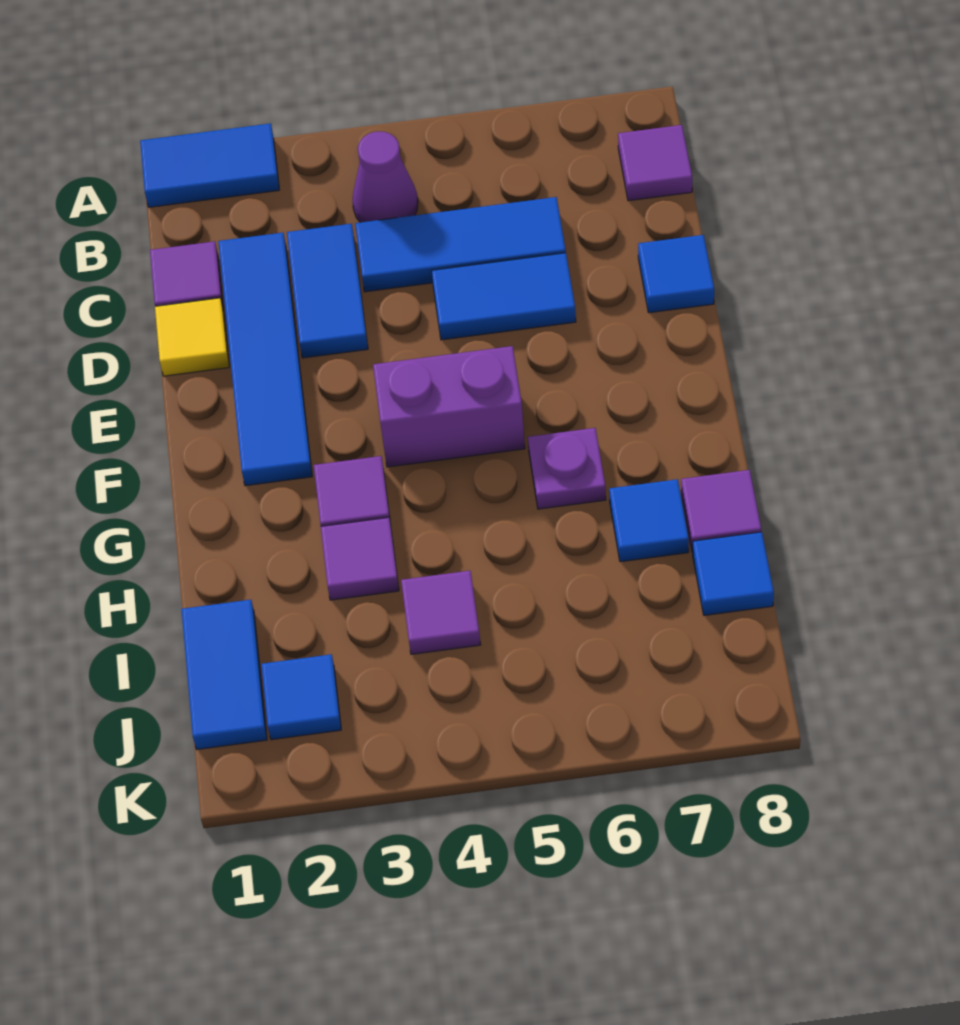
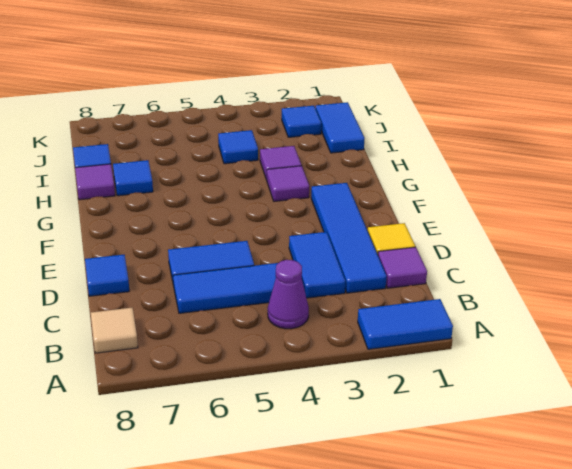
purple tile B8 level 1 -> tan tile B8 level 1
purple brick F4:F5 level 1 -> none
purple plate G6 level 1 -> none
purple tile I4 level 1 -> blue tile I4 level 1

